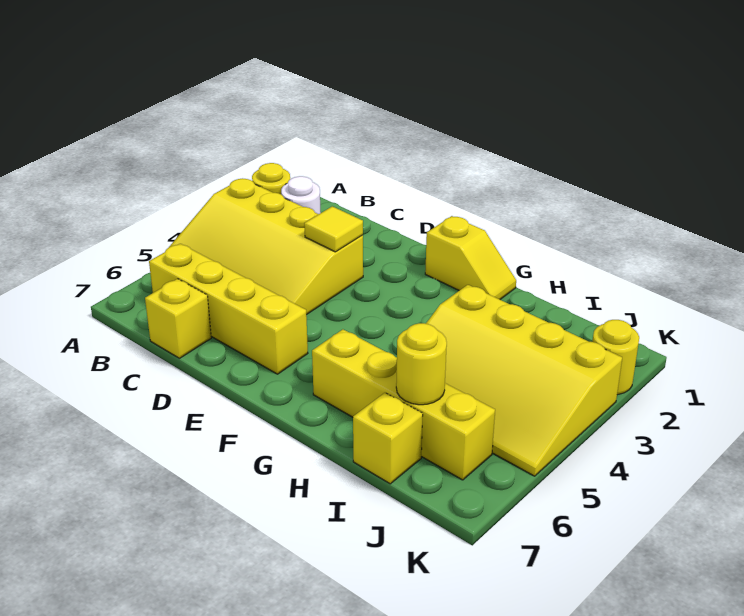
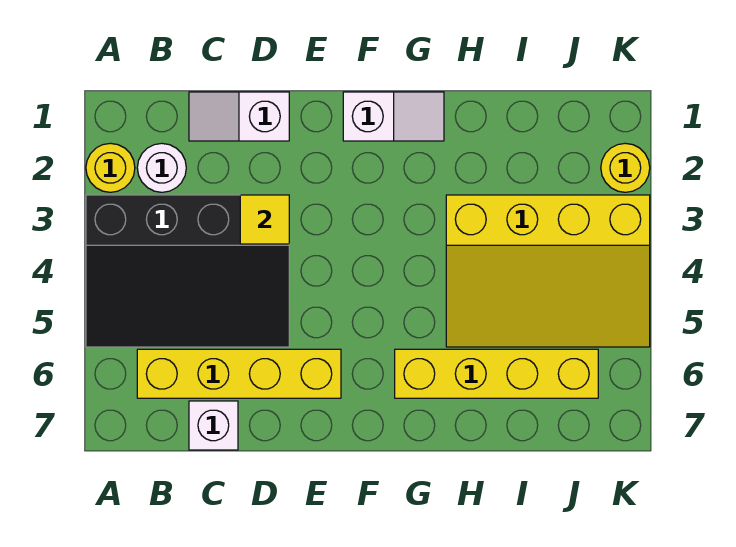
yellow slope A3:D5 level 1 top 3 -> black slope A3:D5 level 1 top 3
none -> white slope C1:D1 level 1 top D
yellow brick C7 level 1 -> white brick C7 level 1
yellow slope F1:G1 level 1 top F -> white slope F1:G1 level 1 top F
yellow round brick I6 level 2 -> none
yellow brick I7 level 1 -> none

